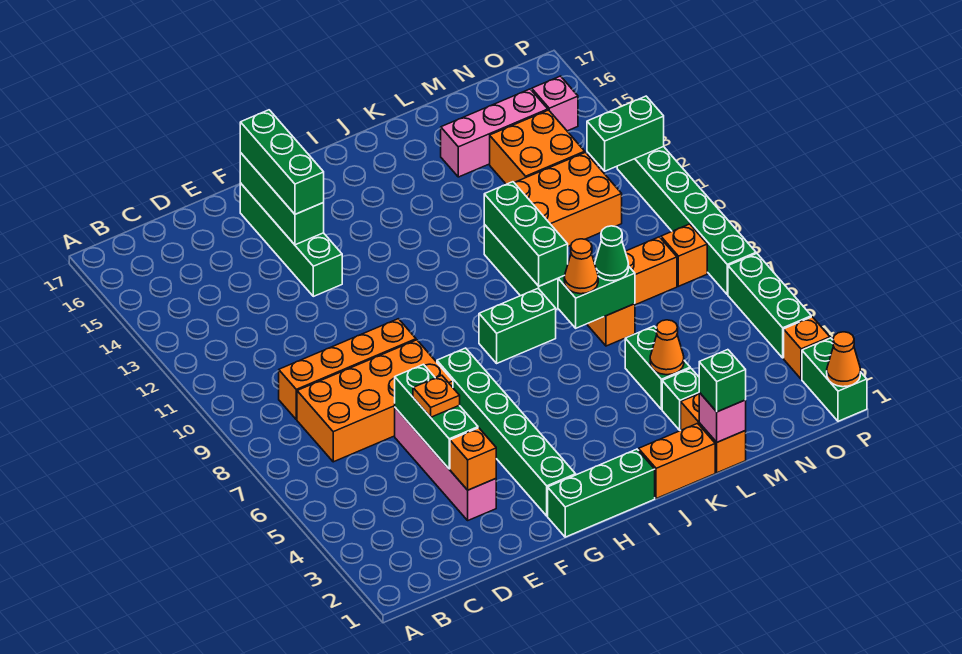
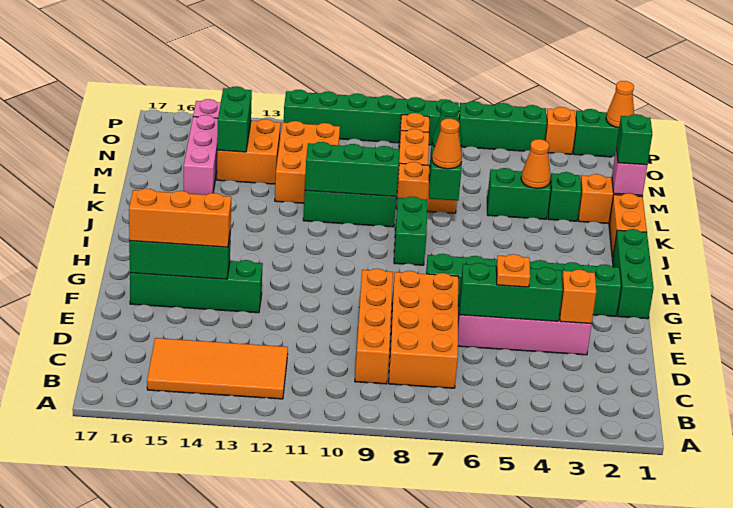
none -> orange tile B12:C15 level 1
green brick F14:F16 level 3 -> orange brick F14:F16 level 3
green brick O12:P12 level 2 -> green brick M14:N14 level 2

